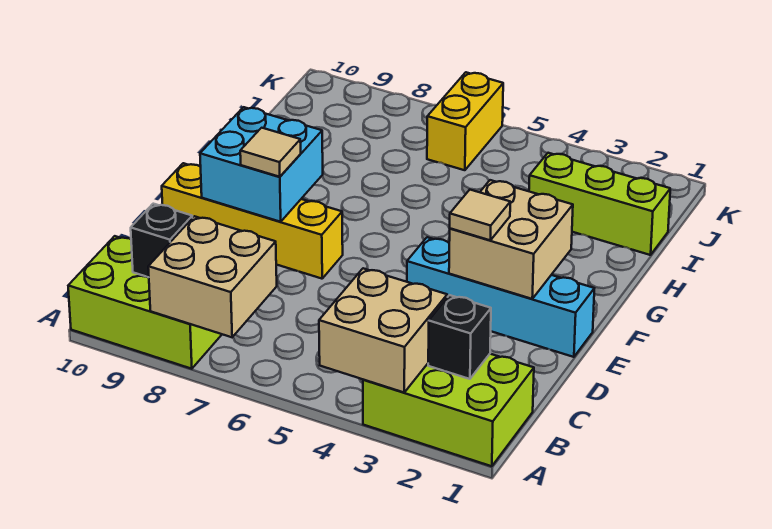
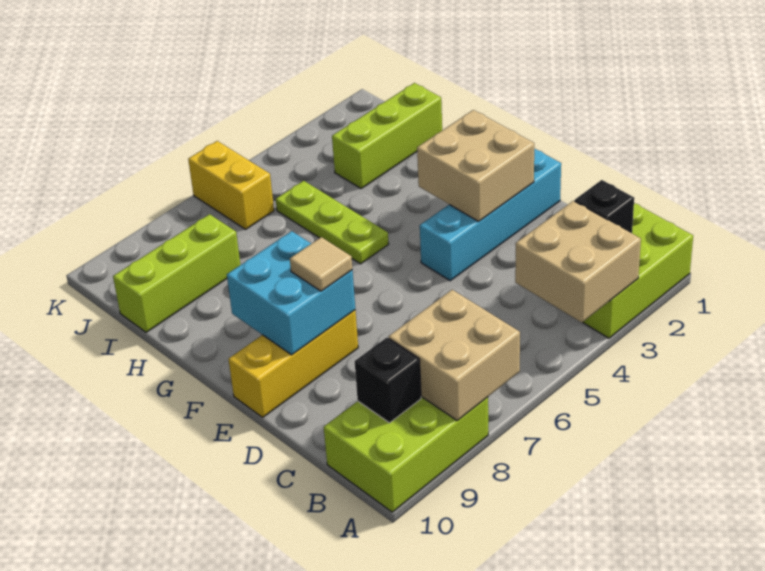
tan tile E3 level 3 -> none
yellow brick E7:E10 level 1 -> yellow brick E8:E10 level 1
none -> lime plate G5:I5 level 1
none -> lime brick I8:I10 level 1

